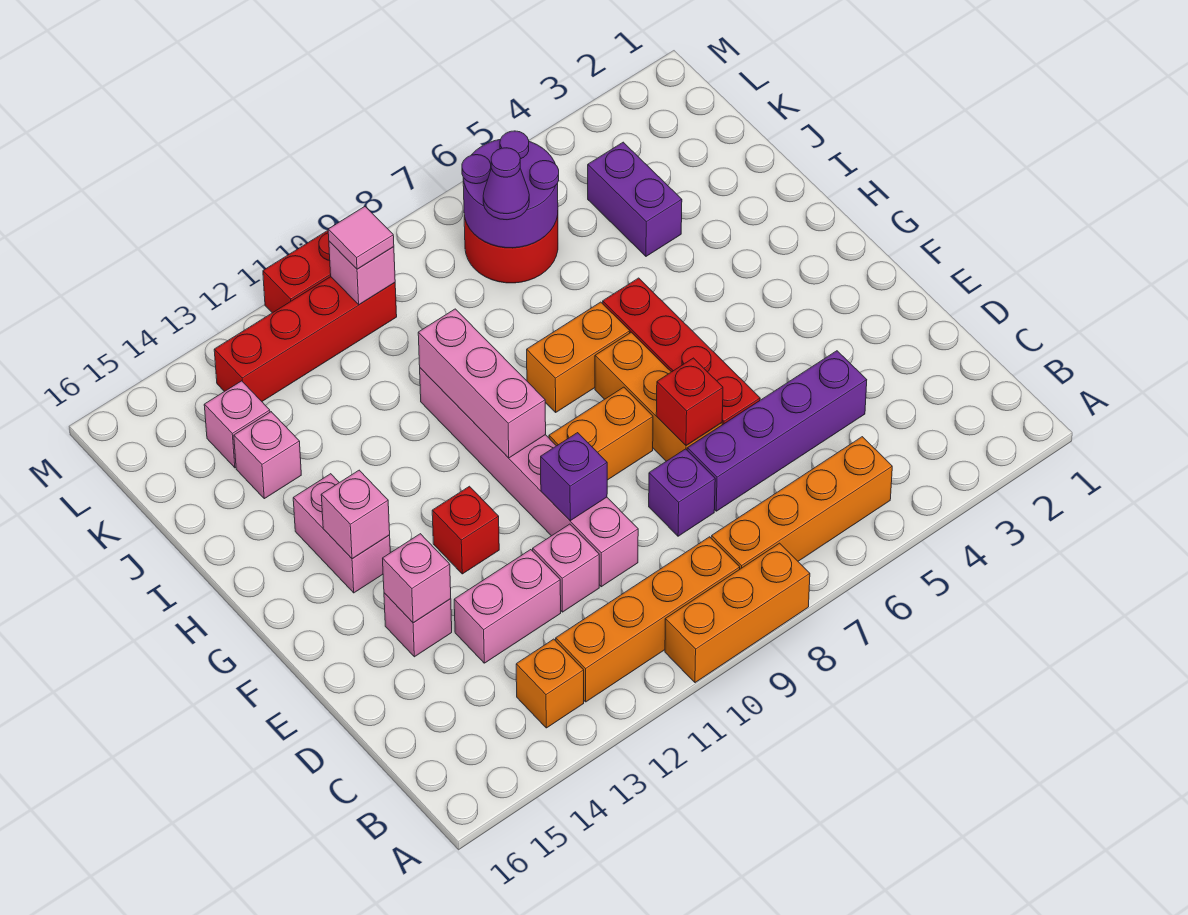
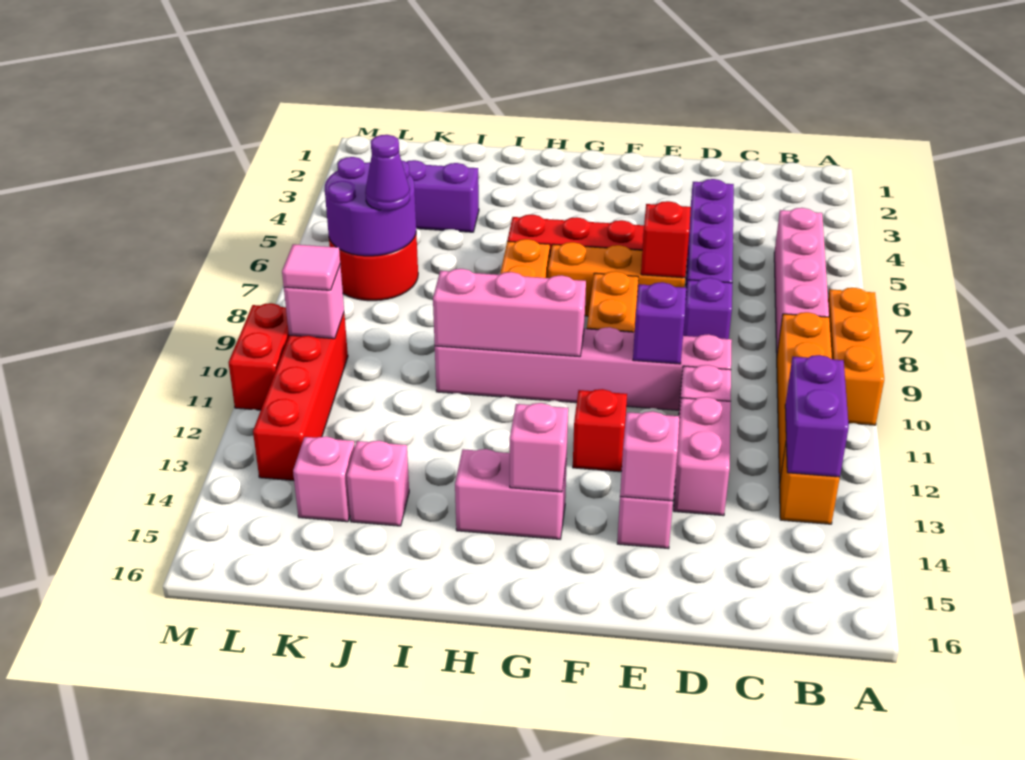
orange brick B5:B8 level 1 -> pink brick B5:B8 level 1
none -> purple brick B12:B13 level 2

